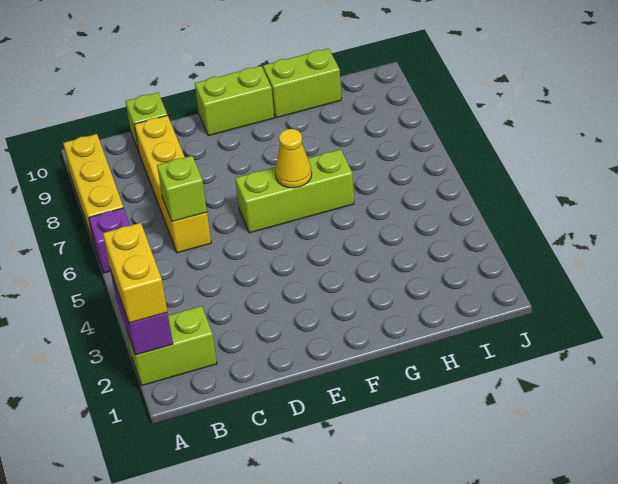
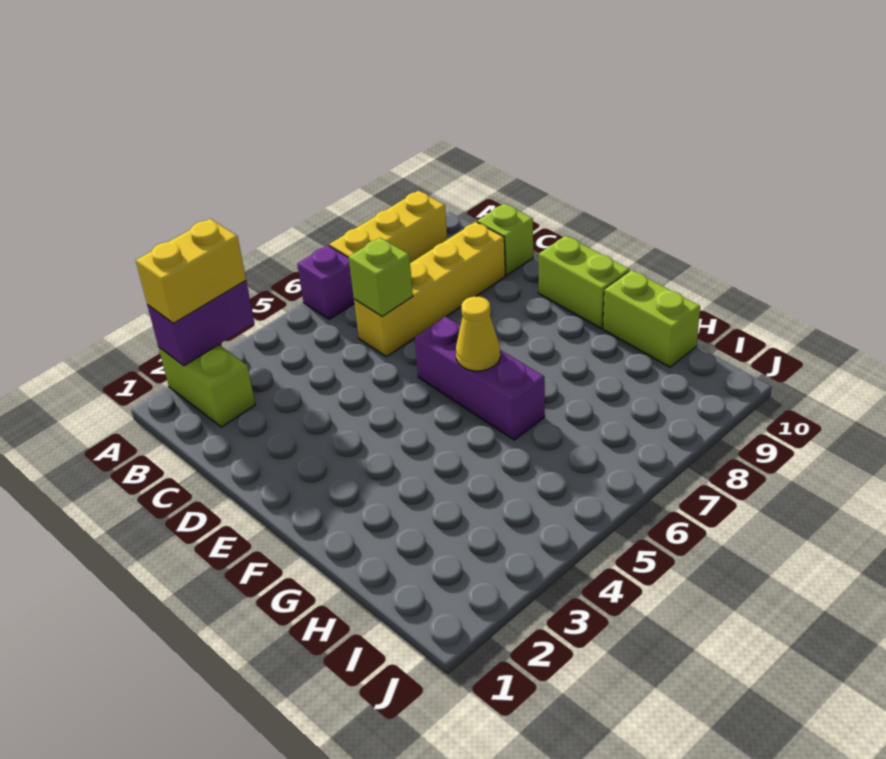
lime brick E6:G6 level 1 -> purple brick E6:G6 level 1

